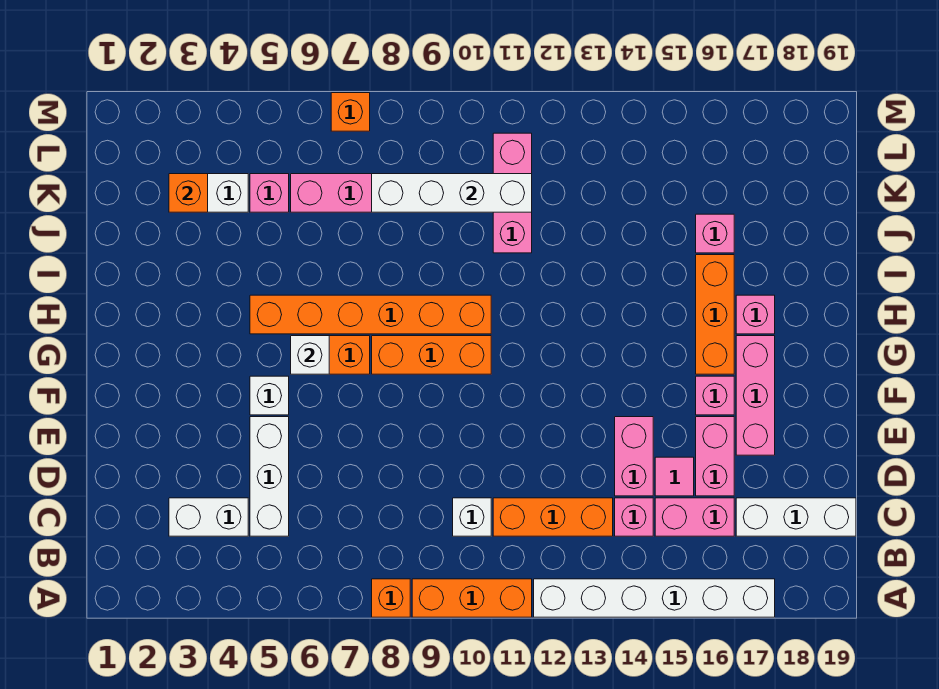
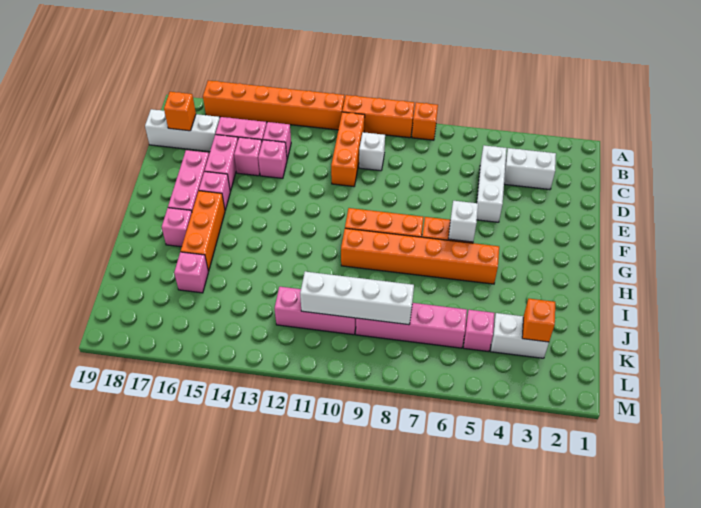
white brick A12:A17 level 1 -> orange brick A12:A17 level 1
orange brick C11:C13 level 1 -> orange brick B11:D11 level 1
pink brick D14:E14 level 1 -> pink brick D14 level 1
pink tile D15 level 1 -> pink brick D15 level 1
white brick F5 level 1 -> none
pink brick J11:L11 level 1 -> pink brick K10:K12 level 1
orange brick M7 level 1 -> orange brick C18 level 2

